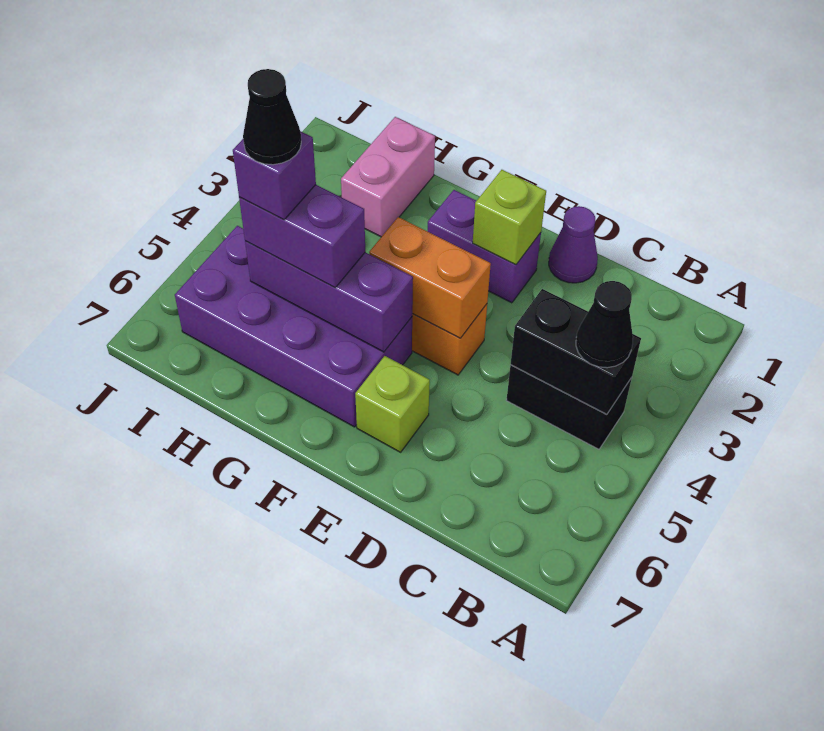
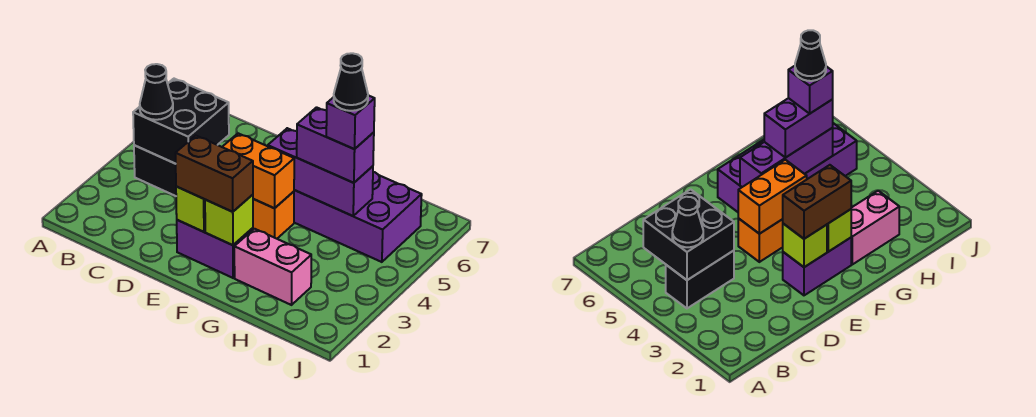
black brick B4:C4 level 2 -> black brick B4:C5 level 2
purple cone D1 level 1 -> none
none -> brown brick E2:F2 level 3
lime brick E6 level 1 -> lime brick F2 level 2
pink brick H1:H2 level 1 -> pink brick G2:H2 level 1

